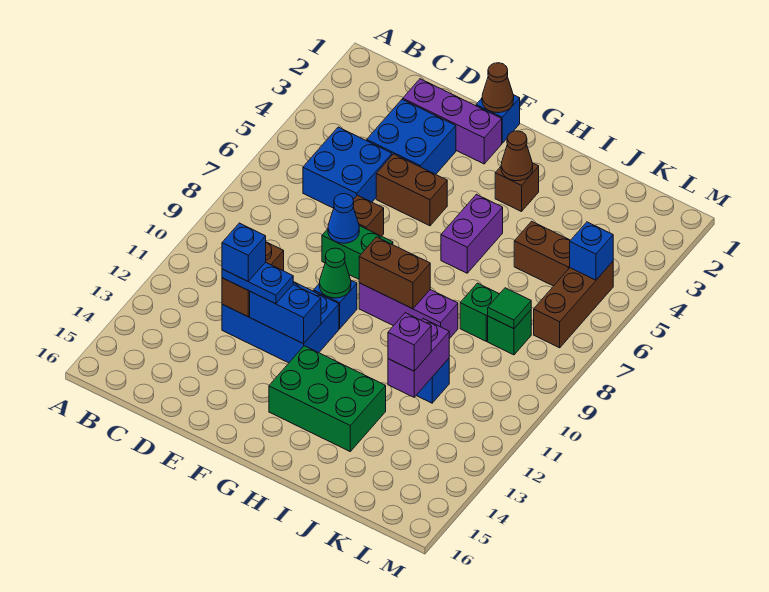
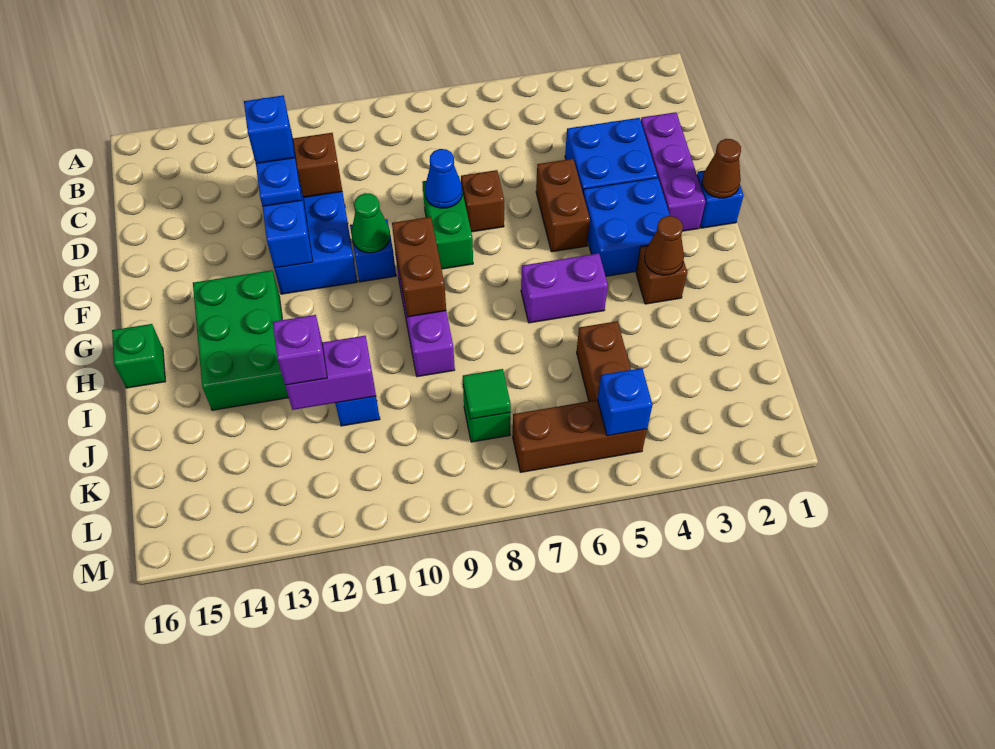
blue brick C5:D6 level 1 -> blue brick F3:G4 level 1
green brick J8 level 1 -> green brick H16 level 1

